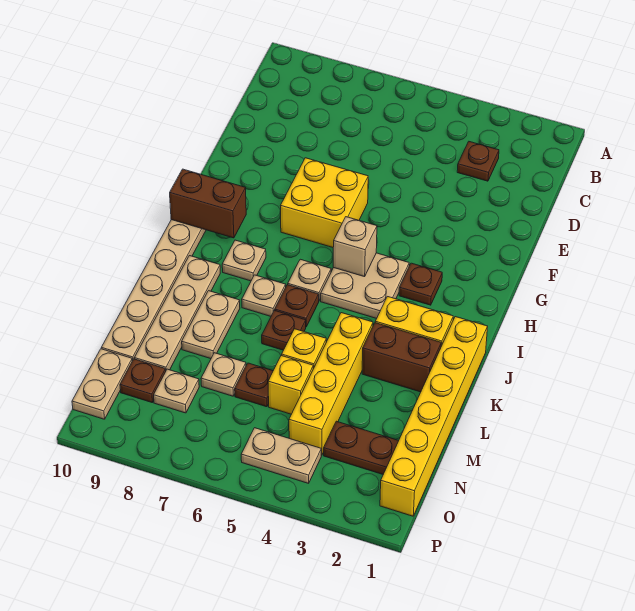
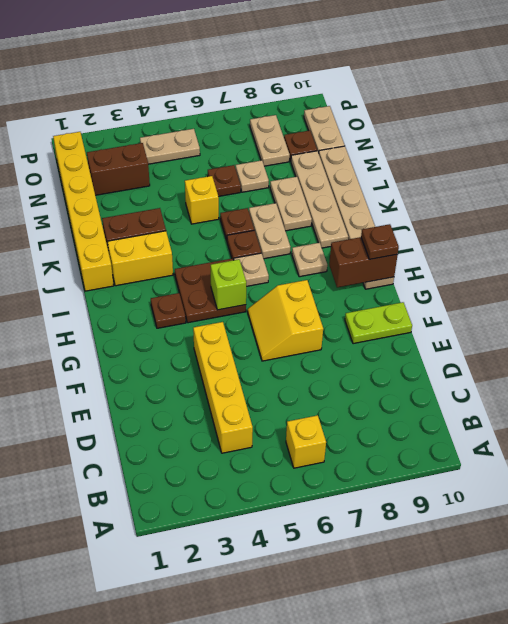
brown plate C3 level 1 -> brown plate H10 level 3
yellow brick F6:G7 level 1 -> yellow slope F6:G7 level 1 top 7
none -> lime plate F9:F10 level 1
tan plate H4:I5 level 1 -> brown plate H4:I5 level 1
tan brick H5 level 2 -> lime brick H5 level 2
tan plate J7 level 1 -> tan plate J7:K7 level 1
yellow brick K4:N4 level 1 -> yellow brick C4:F4 level 1
yellow brick M5 level 1 -> yellow brick B6 level 1
brown plate N2:N3 level 1 -> brown brick N2:N3 level 1
tan plate N8 level 1 -> tan plate N8:O8 level 1

